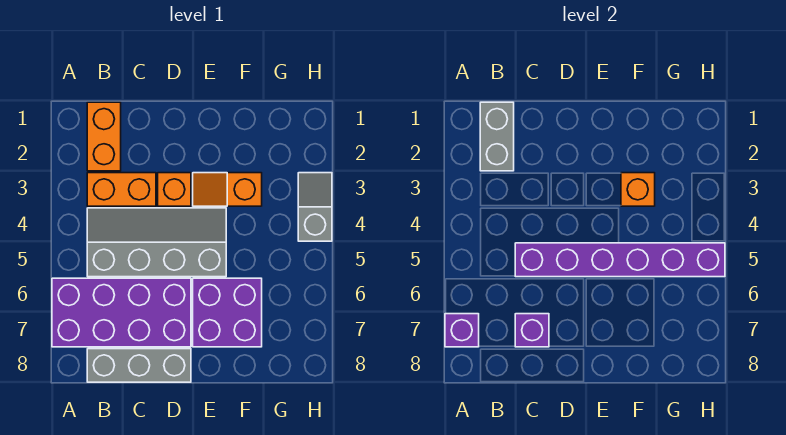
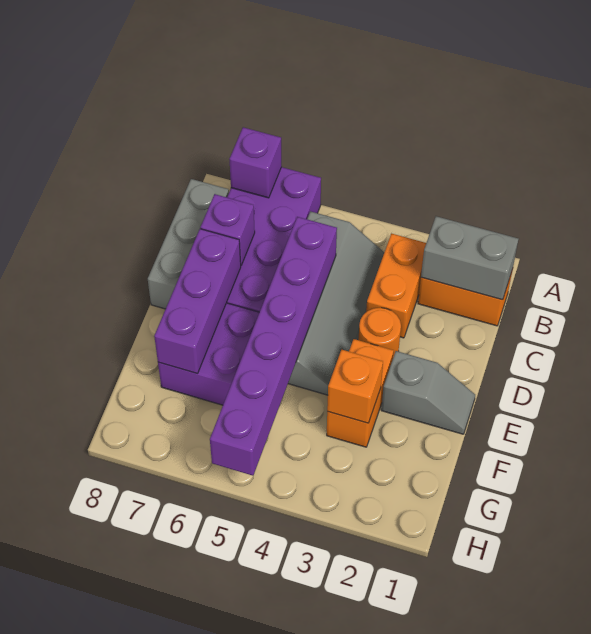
orange brick D3 level 1 -> orange round brick D3 level 1
none -> purple brick D7:F7 level 2
orange slope E3:F3 level 1 top F -> orange brick E3:F3 level 1
grey slope H3:H4 level 1 top 4 -> grey slope E1:E2 level 1 top 2

